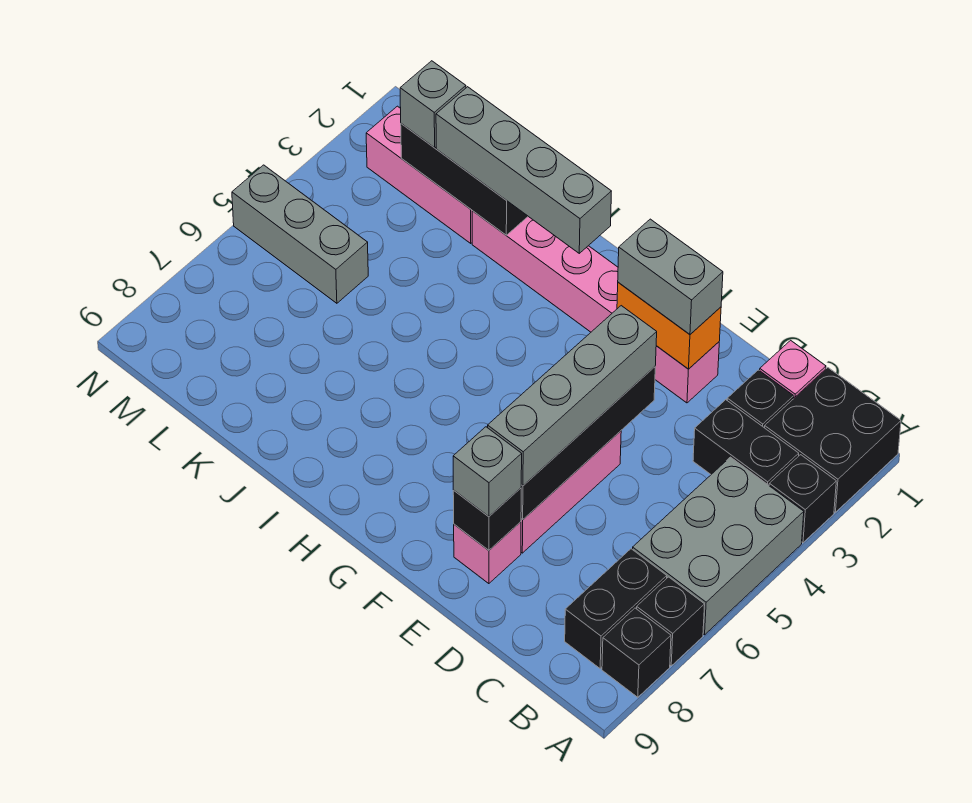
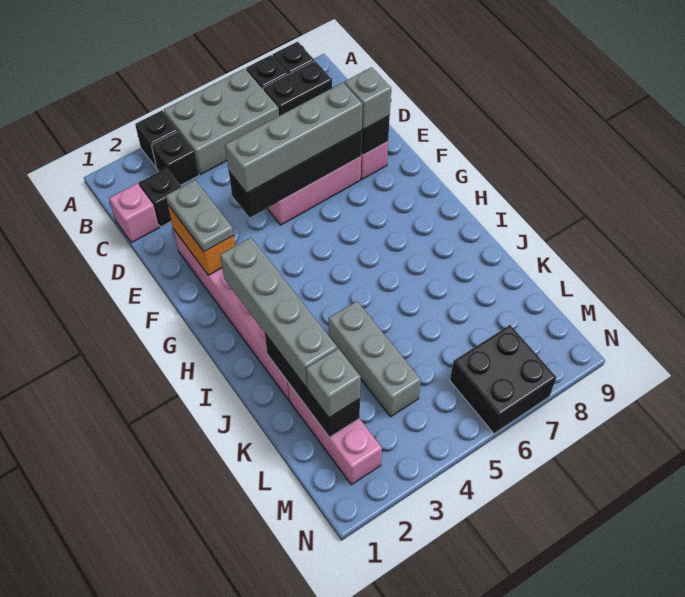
black brick A1:B2 level 1 -> black brick M6:N7 level 1
black brick B3:C3 level 1 -> black brick B3 level 1
grey brick E2:F2 level 3 -> grey plate E2:F2 level 3
grey brick L5:N5 level 1 -> grey brick J4:L4 level 1

